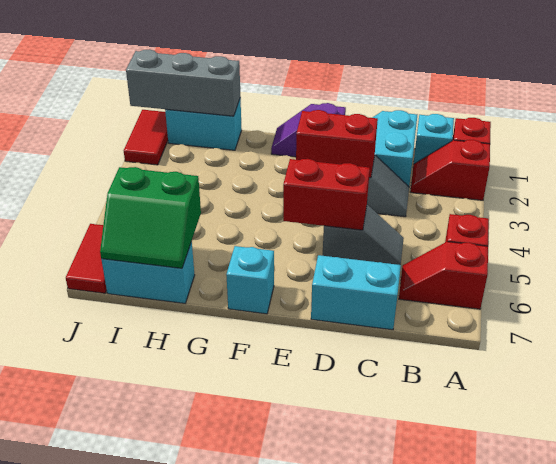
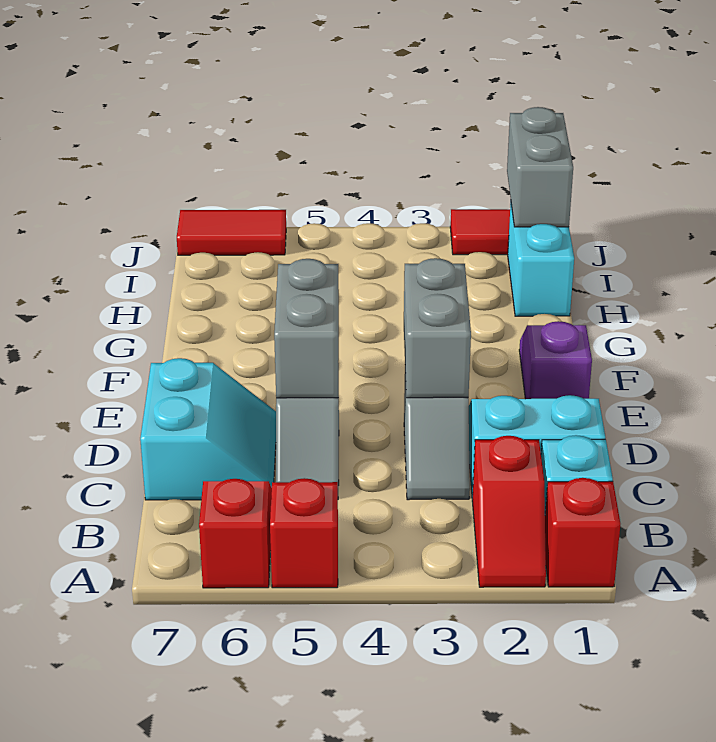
red slope A2:B2 level 1 top A -> red slope A2:B2 level 1 top B
red brick D3:E3 level 2 -> grey brick D3:E3 level 2
red brick D5:E5 level 2 -> grey brick D5:E5 level 2
cyan brick F7 level 1 -> none
grey brick H1:J1 level 2 -> grey brick I1:J1 level 2
green slope H6:I7 level 2 top 6 -> none
cyan brick H7:I7 level 1 -> none

